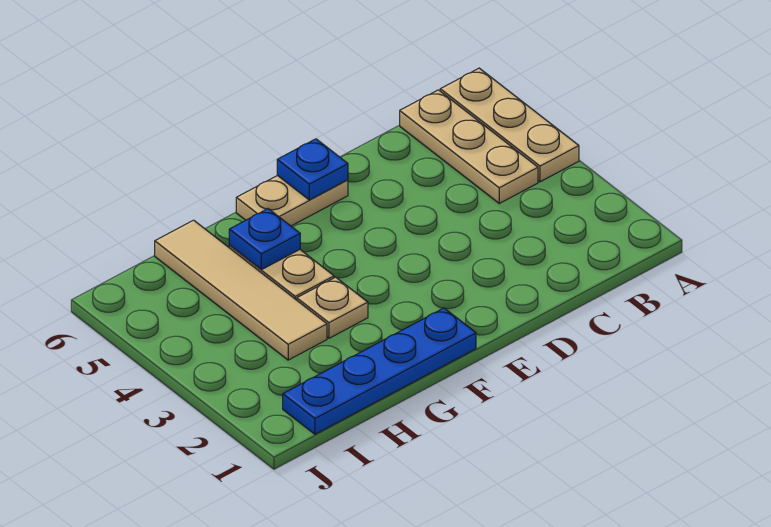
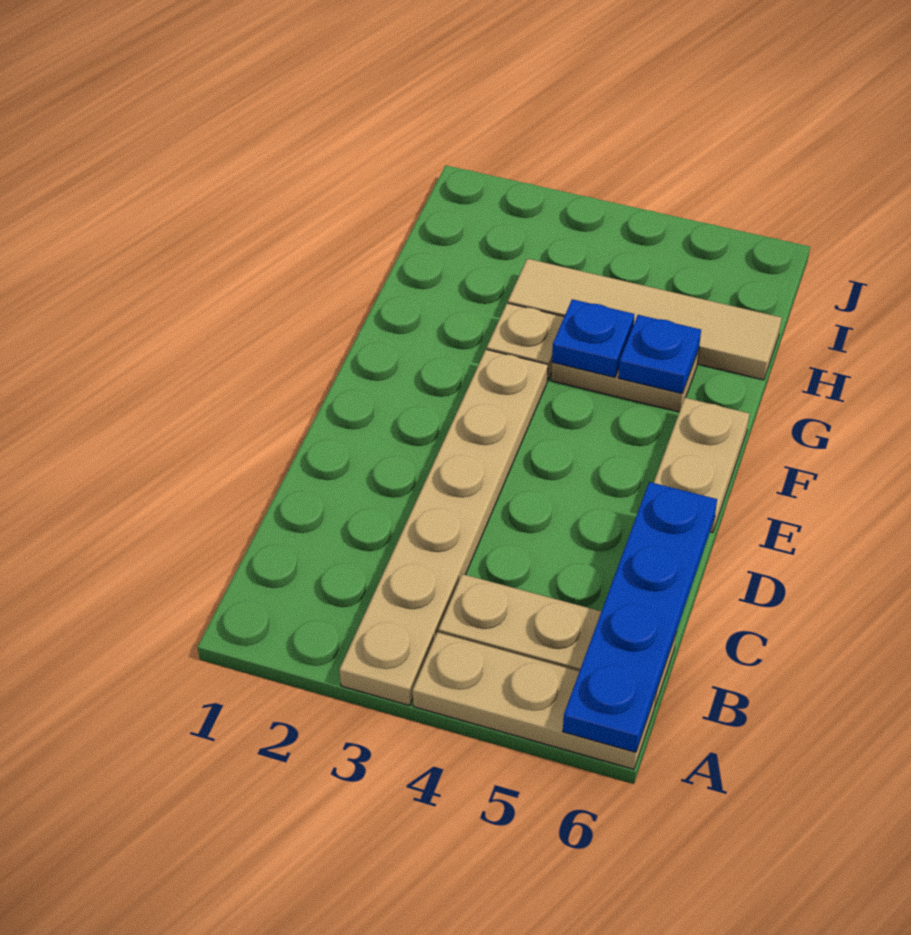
none -> tan plate A3:F3 level 1
blue plate E6 level 2 -> blue plate G4 level 2
blue plate F1:I1 level 1 -> blue plate A6:D6 level 2

